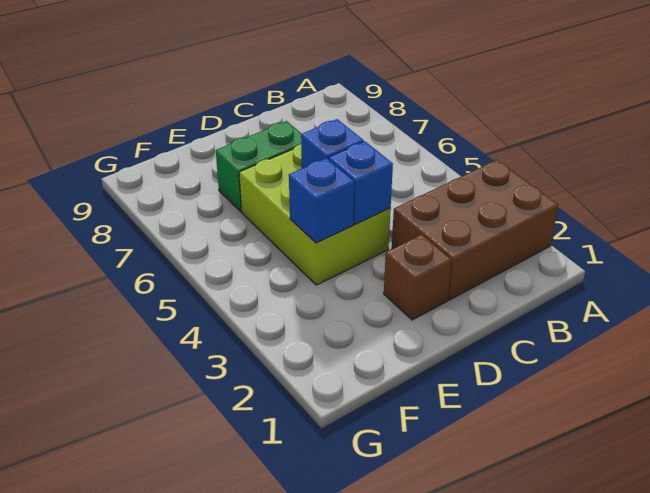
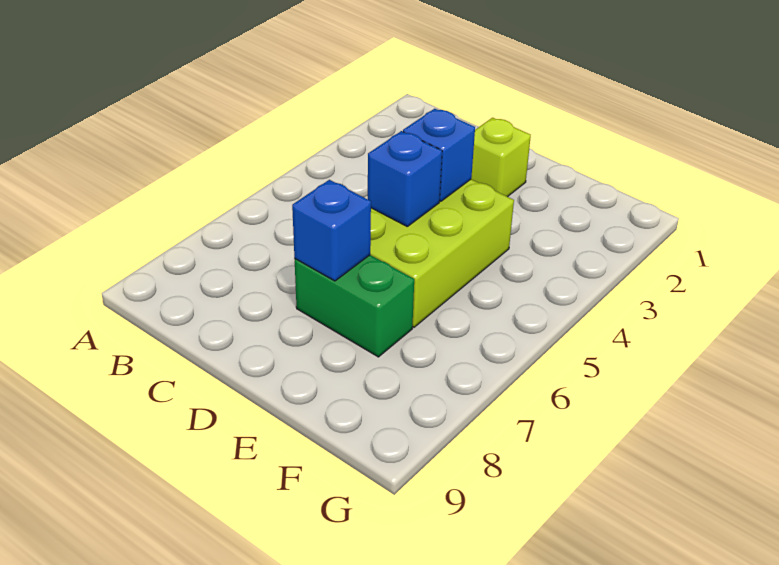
brown brick A2:C3 level 1 -> none
brown brick D2 level 1 -> lime brick D2 level 1
blue brick E4 level 2 -> blue brick D7 level 2

